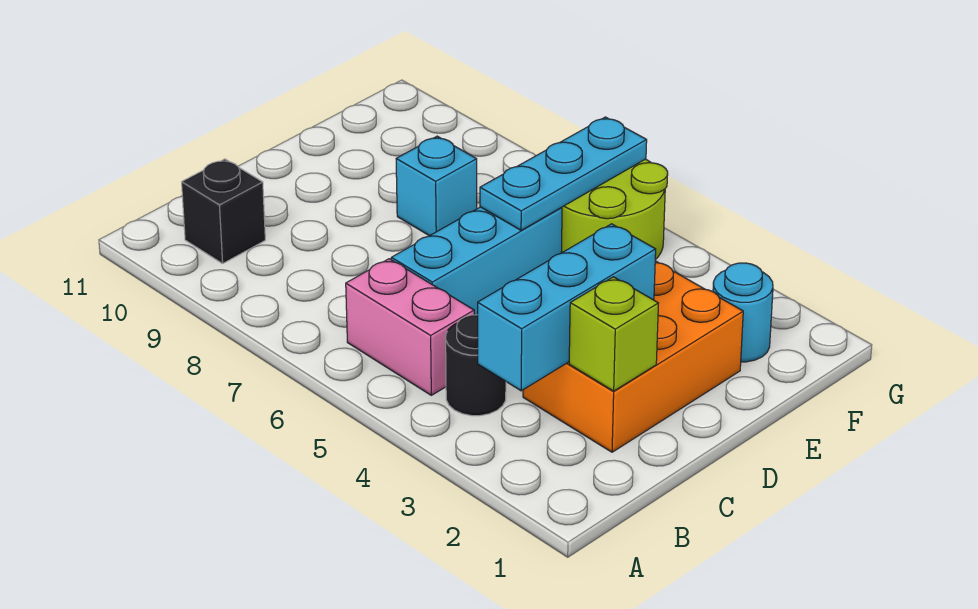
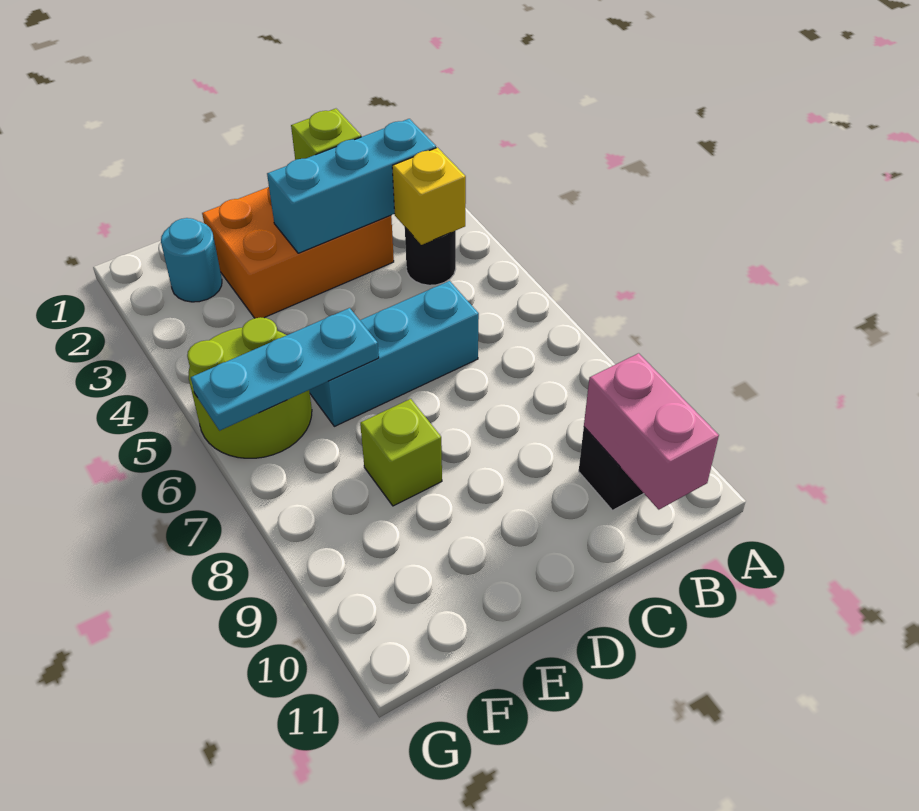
none -> yellow brick B4 level 2
pink brick B5:B6 level 1 -> pink brick B10:B11 level 2
cyan brick E8 level 1 -> lime brick E8 level 1

